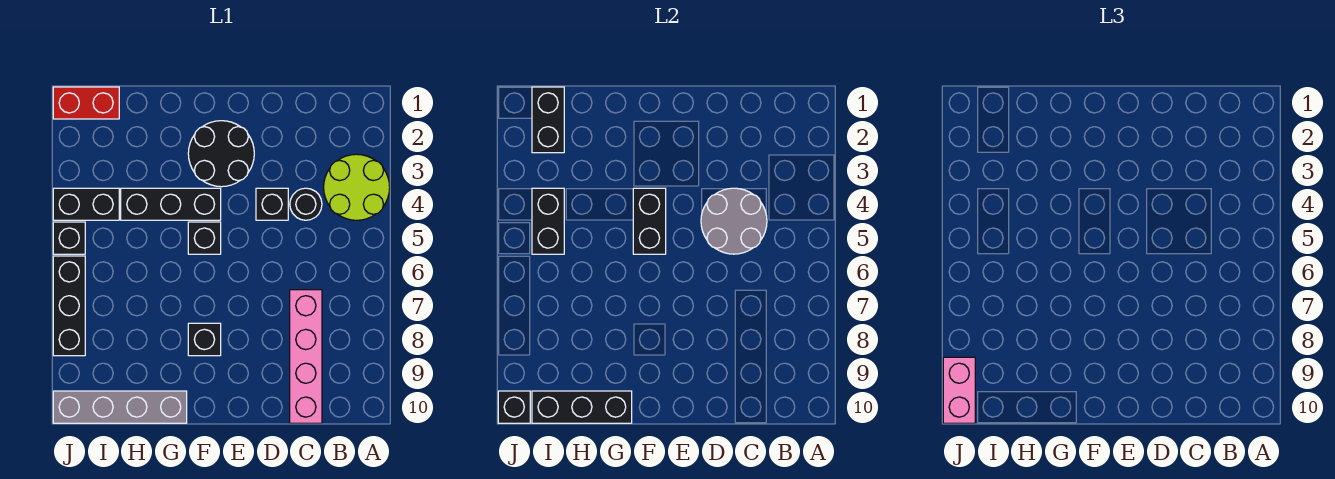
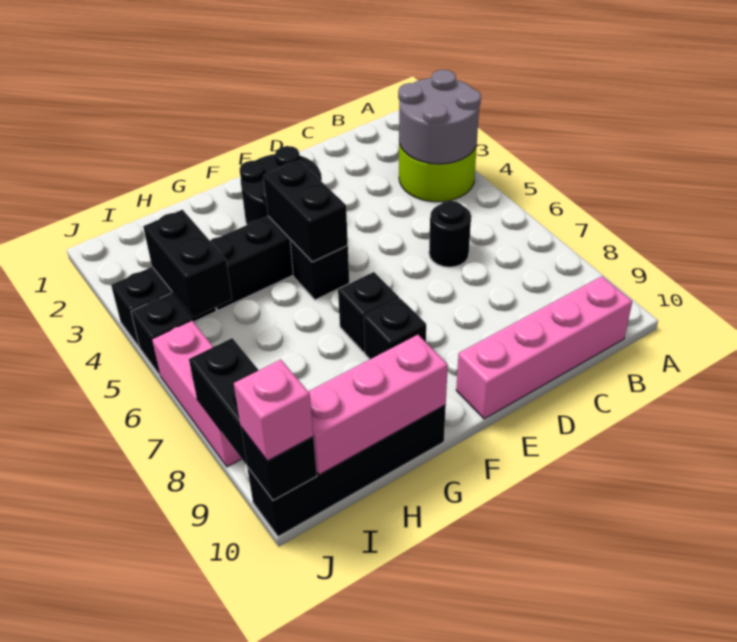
black round brick C4 level 1 -> black round brick C6 level 1
grey round brick C4:D5 level 2 -> grey round brick A3:B4 level 2
pink brick C7:C10 level 1 -> pink brick B10:E10 level 1
black brick D4 level 1 -> black brick F7 level 1
grey brick G10:J10 level 1 -> black brick G10:J10 level 1
black brick G10:I10 level 2 -> pink brick G10:I10 level 2
red brick I1:J1 level 1 -> none
black brick I1:I2 level 2 -> black brick J8:J9 level 2
black brick J6:J8 level 1 -> pink brick J6:J8 level 1
pink brick J9:J10 level 3 -> pink brick J10 level 3

